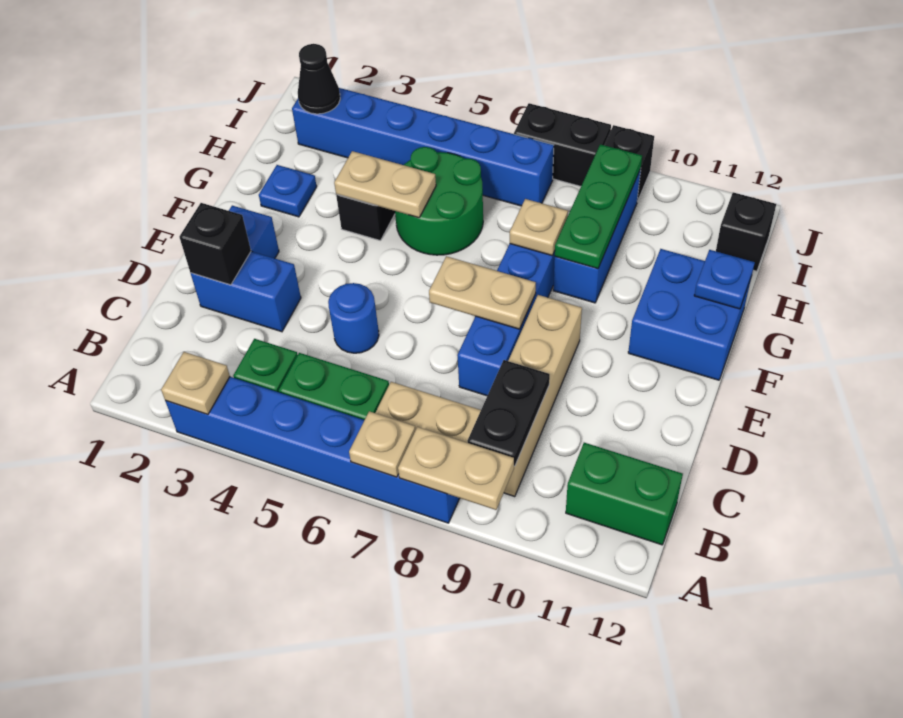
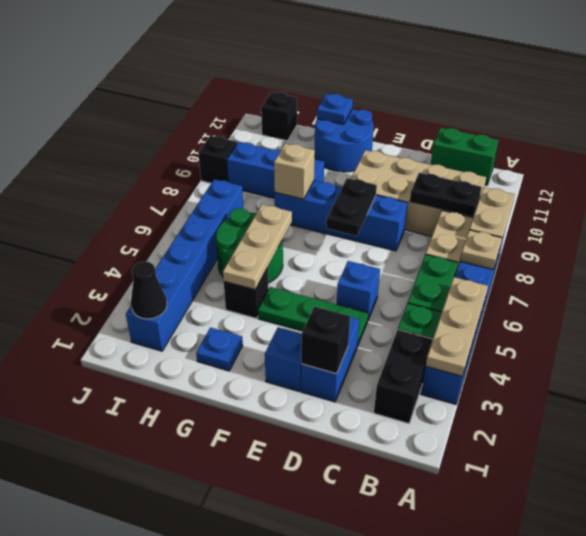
tan plate A3 level 2 -> tan plate A3:A5 level 2
tan brick B9:E9 level 1 -> tan brick B9:E10 level 1
green brick B11:B12 level 1 -> green brick B12:C12 level 1
blue round brick D5 level 1 -> blue brick D5 level 1
tan plate E7:E8 level 2 -> black plate E7:E8 level 2
blue brick F11:G12 level 1 -> blue round brick F11:G12 level 1
tan plate G4:G5 level 2 -> tan plate G4:G6 level 2
tan plate G8 level 2 -> tan brick G8 level 2
green plate G9:I9 level 2 -> green plate D4:F4 level 1
black brick J7:J8 level 1 -> black brick B2:B3 level 1

